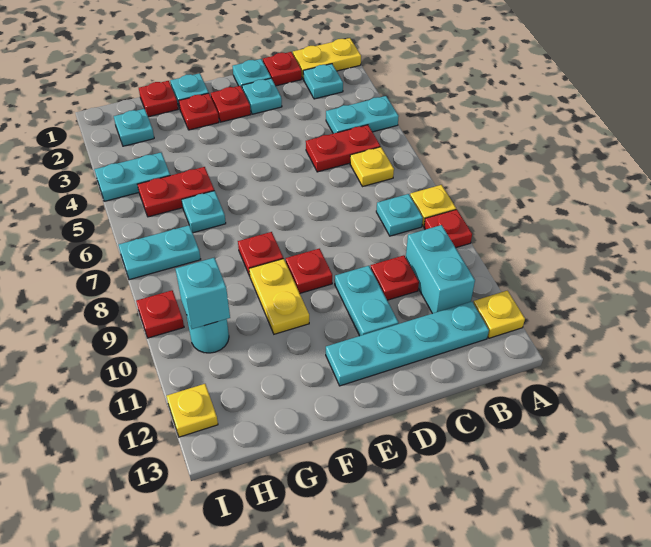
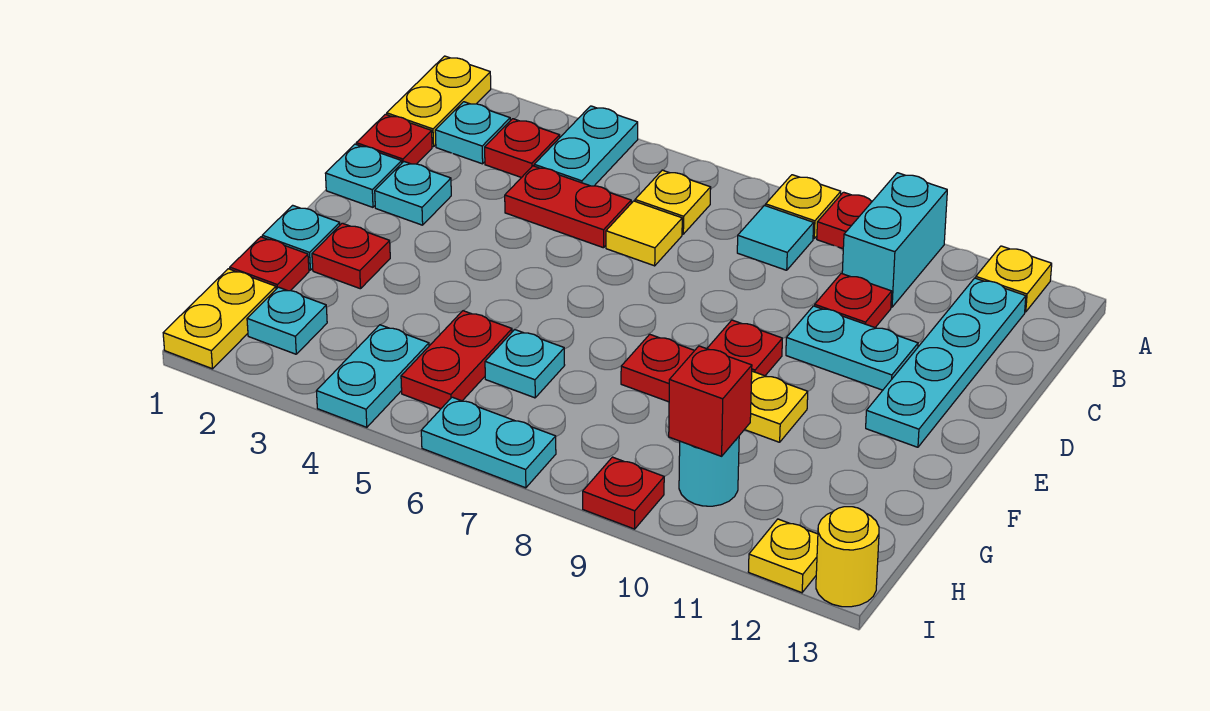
red plate B5:C5 level 1 -> red plate C4:C5 level 1
cyan plate B8 level 1 -> cyan tile B8 level 1
cyan brick B10:B11 level 1 -> cyan brick A10:B10 level 1
none -> yellow tile C6 level 1
red plate E2 level 1 -> red plate B3 level 1
none -> yellow plate H1:I1 level 1
cyan plate H7:I7 level 1 -> cyan plate I6:I7 level 1
cyan brick H10 level 2 -> red brick H10 level 2
none -> yellow round brick I13 level 1

